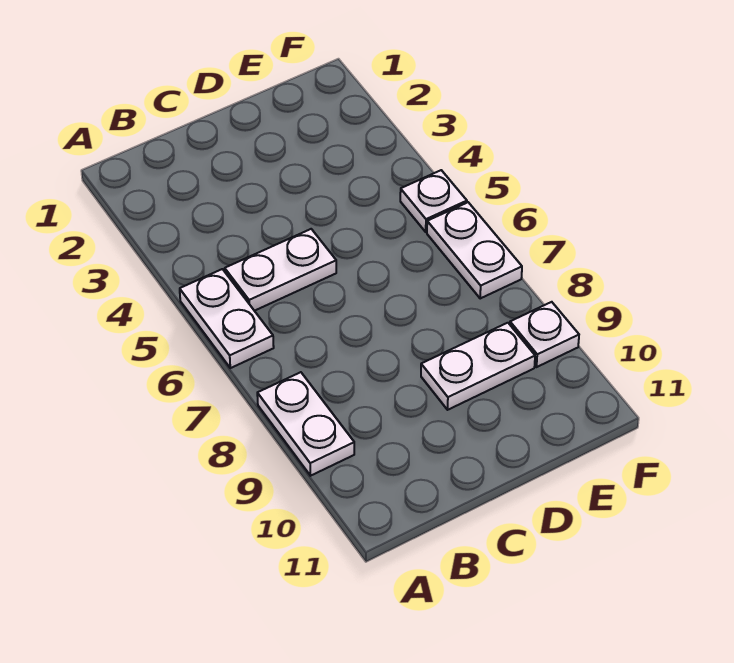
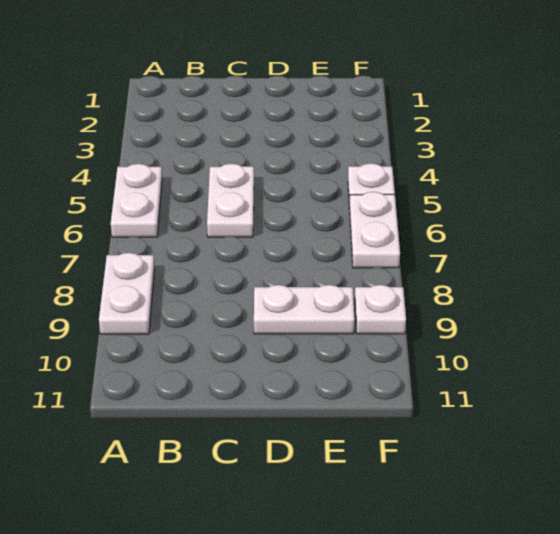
white plate B5:C5 level 1 -> white plate C5:C6 level 1

